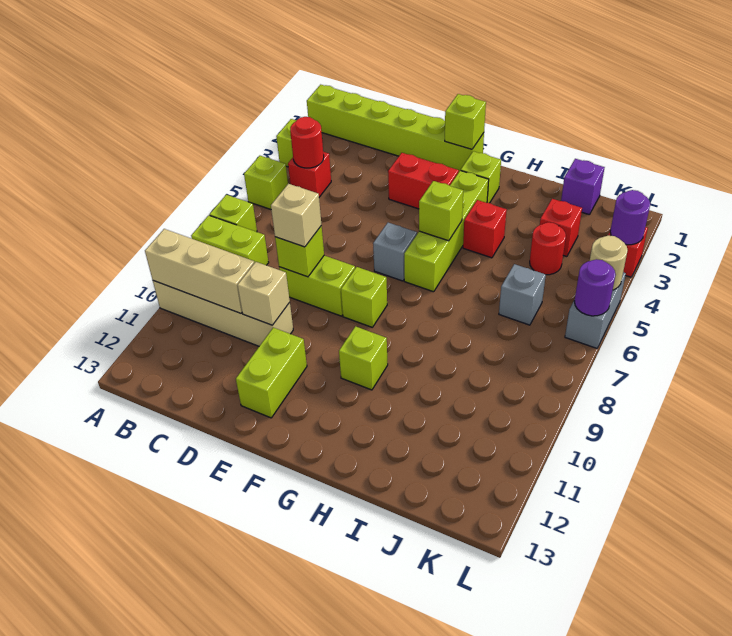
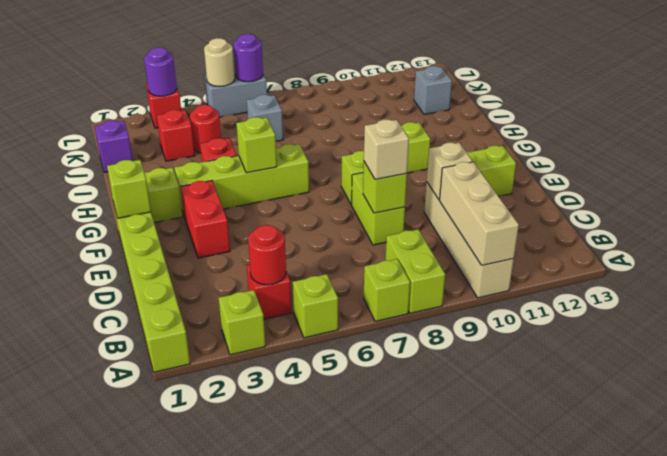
grey brick F6 level 1 -> grey brick J12 level 1

